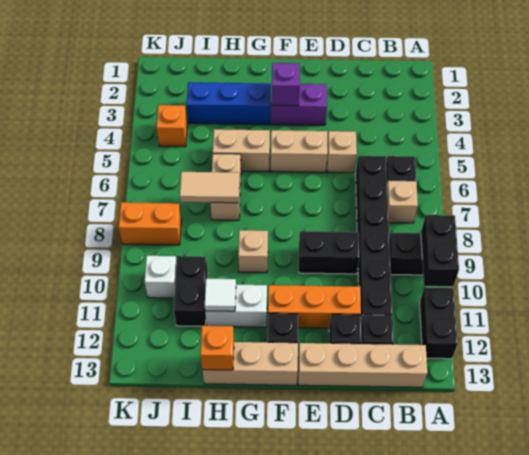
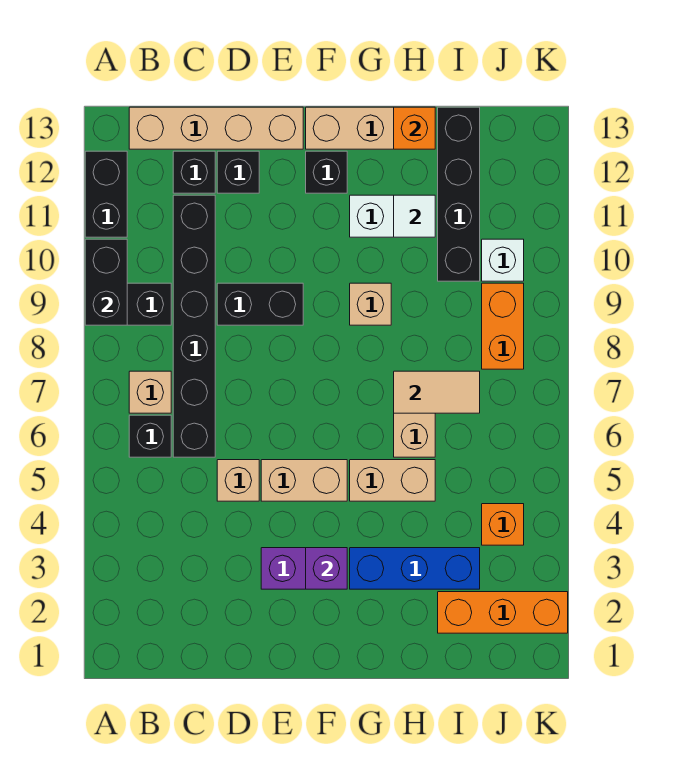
orange brick D11:F11 level 1 -> orange brick I2:K2 level 1
black brick I10:I11 level 1 -> black brick I10:I13 level 1
orange brick J8:K8 level 1 -> orange brick J8:J9 level 1

